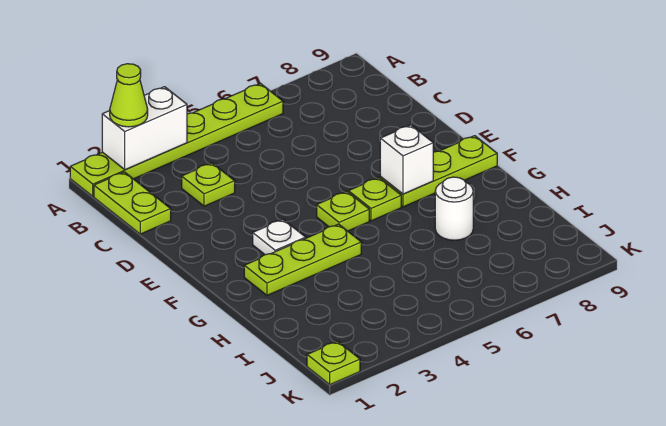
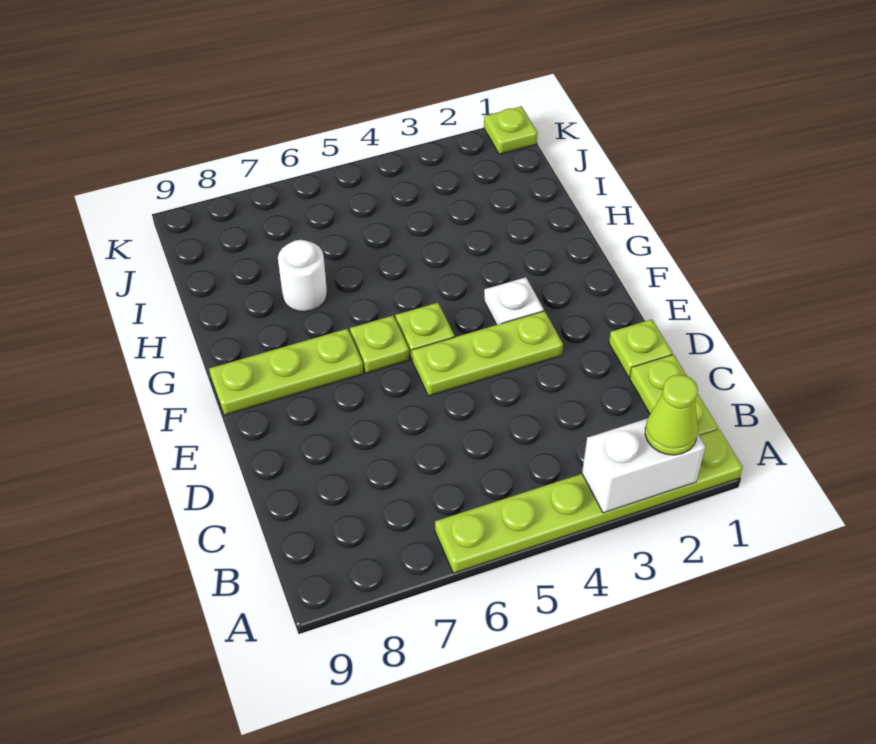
lime plate C3 level 1 -> lime plate D1 level 1
white brick F7 level 2 -> none
lime plate G2:G4 level 1 -> lime plate E3:E5 level 1

